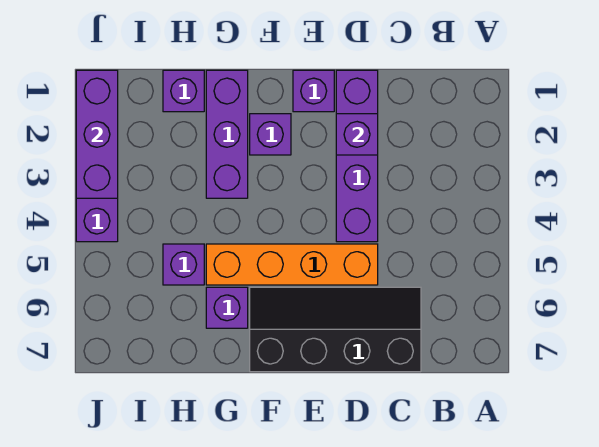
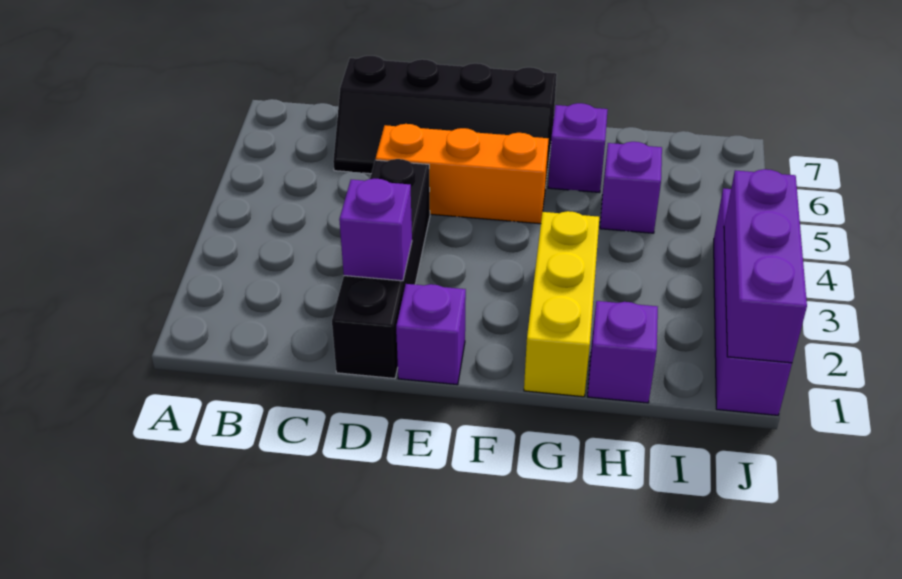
purple brick D1:D4 level 1 -> black brick D1:D4 level 1
orange brick D5:G5 level 1 -> orange brick D5:F5 level 1
purple brick F2 level 1 -> none
purple brick G1:G3 level 1 -> yellow brick G1:G3 level 1

